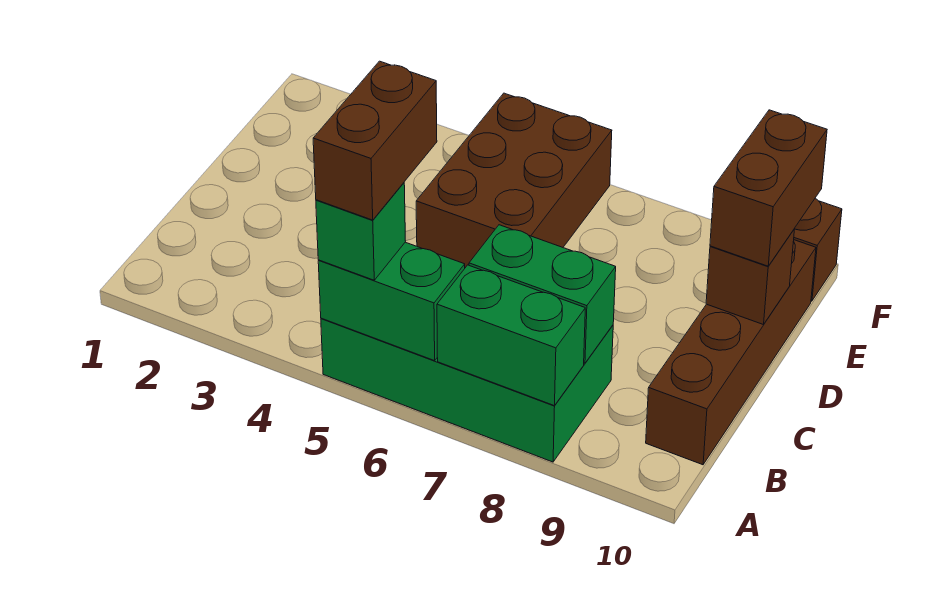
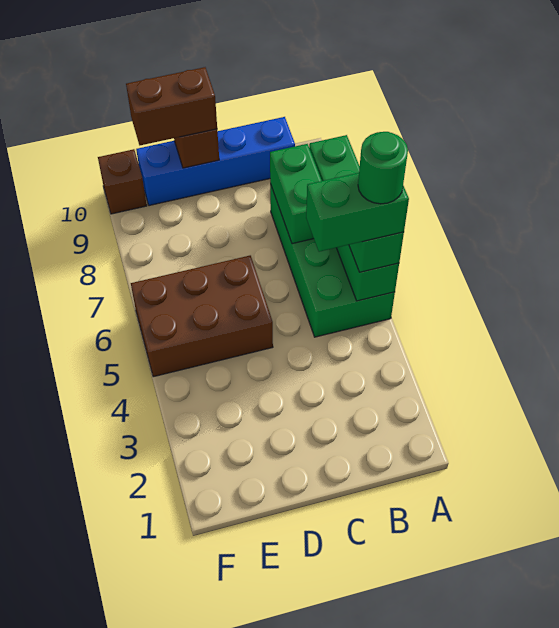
brown brick A5:B5 level 4 -> green brick A5:B5 level 4
none -> green round brick A5 level 5
brown brick B10:E10 level 1 -> blue brick B10:E10 level 1

